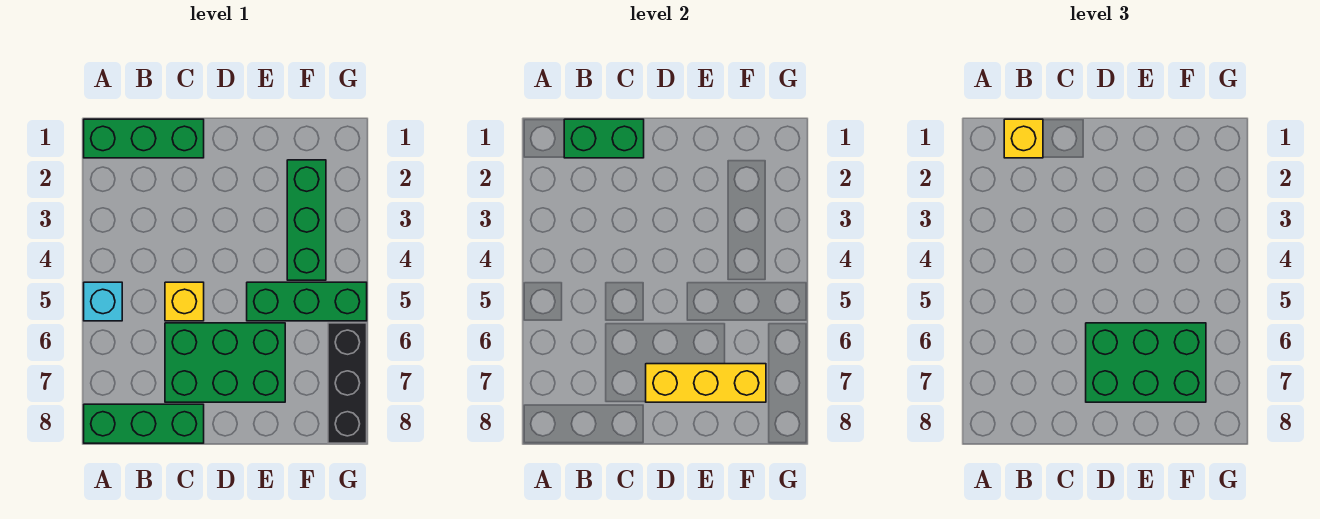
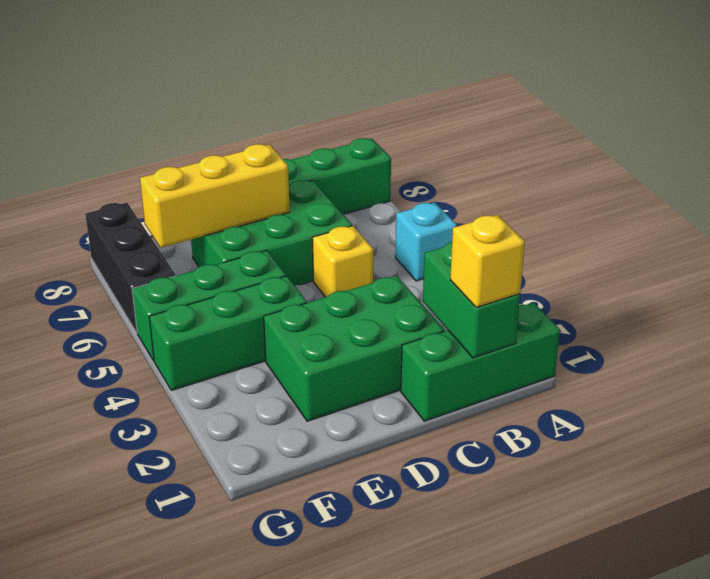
green brick B1:C1 level 2 -> green brick B1:B2 level 2
green brick D6:F7 level 3 -> green brick C2:E3 level 1
green brick F2:F4 level 1 -> green brick E4:G4 level 1

